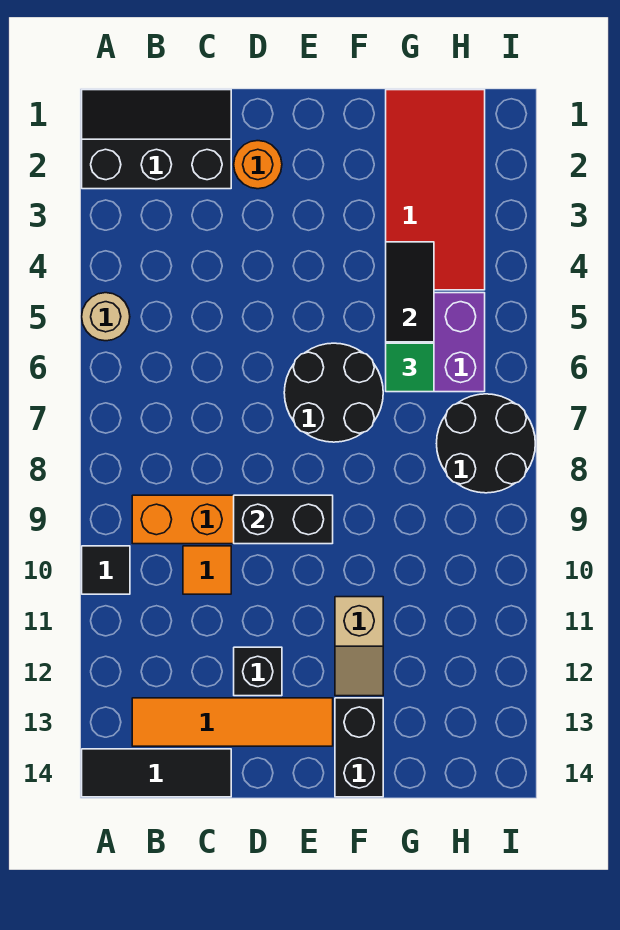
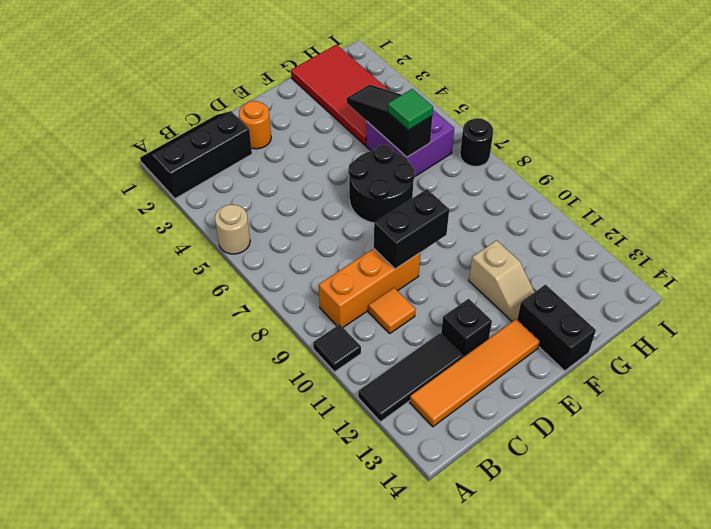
black tile A14:C14 level 1 -> black tile A12:C12 level 1
black round brick H7:I8 level 1 -> black round brick I7 level 1

